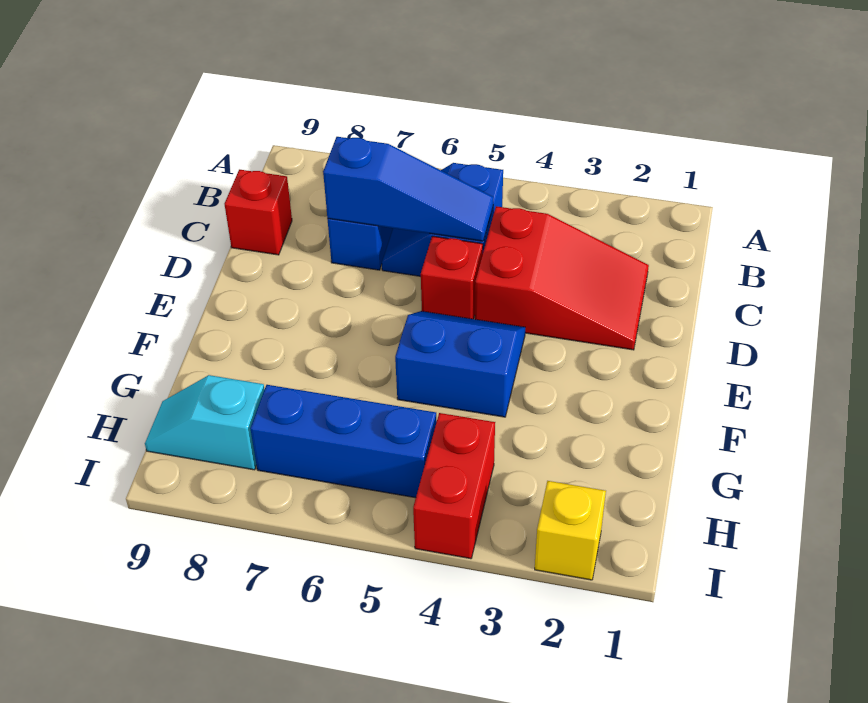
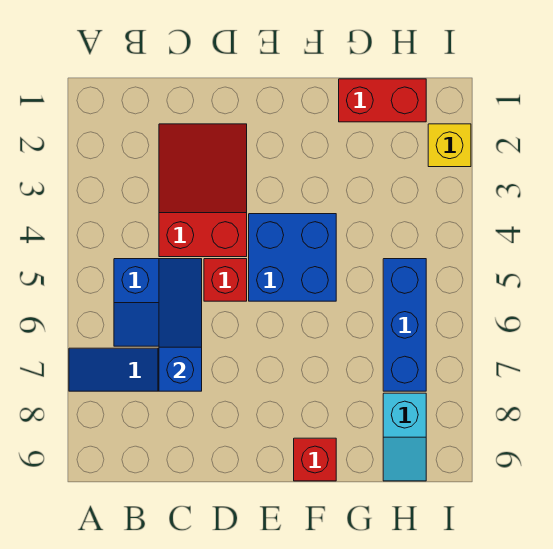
red brick C9 level 1 -> red brick F9 level 1
blue slope E4:F5 level 1 top F -> blue brick E4:F5 level 1
red brick H4:I4 level 1 -> red brick G1:H1 level 1

